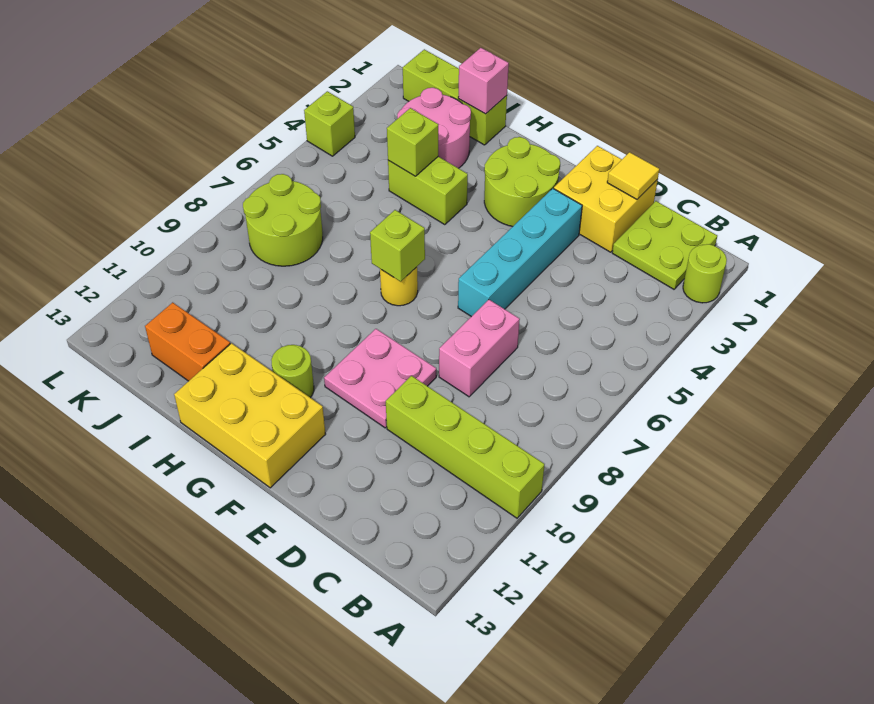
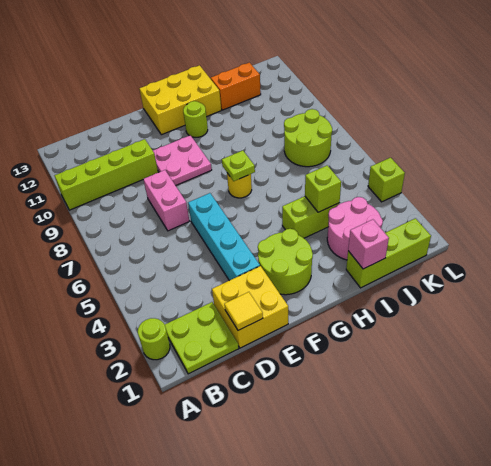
lime brick G7 level 2 -> lime plate G7 level 2

